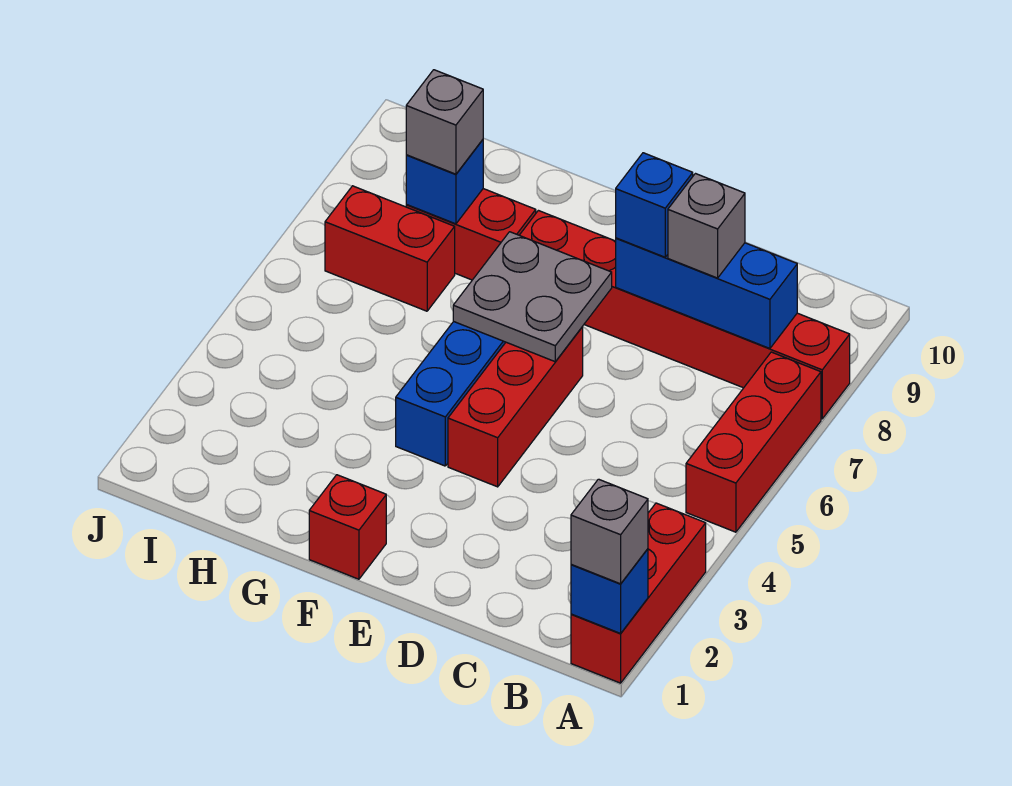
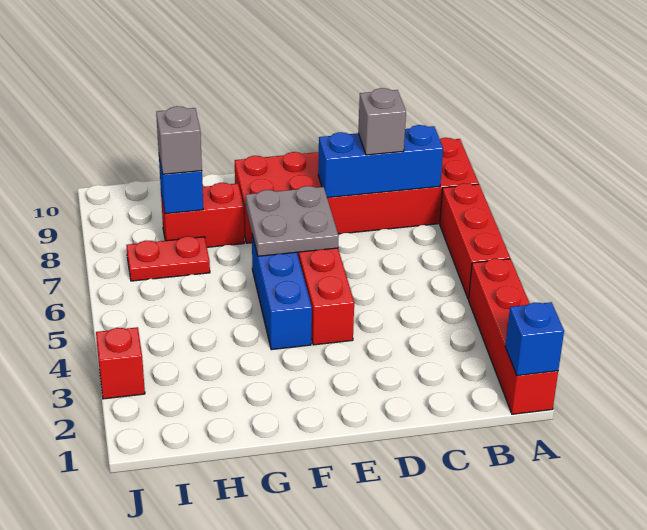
red brick A1:A3 level 1 -> red brick A1:A4 level 1
grey brick A1 level 3 -> none
red brick A8:F8 level 1 -> red brick A8:F9 level 1
blue brick D8 level 3 -> none
red brick F1 level 1 -> red brick J3 level 1
red brick H7:I7 level 1 -> red plate H7:I7 level 1

